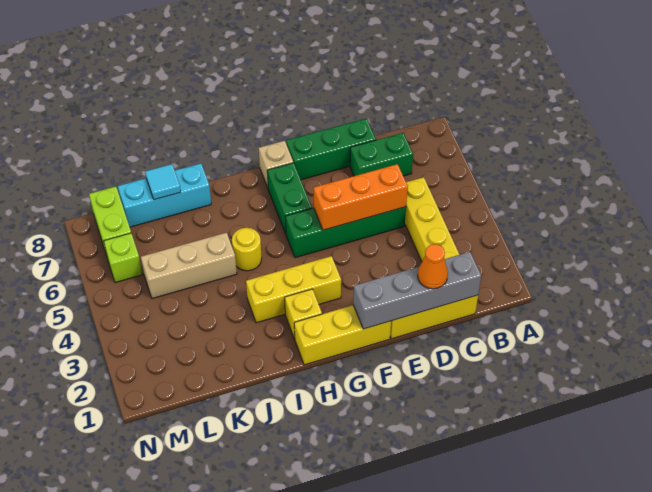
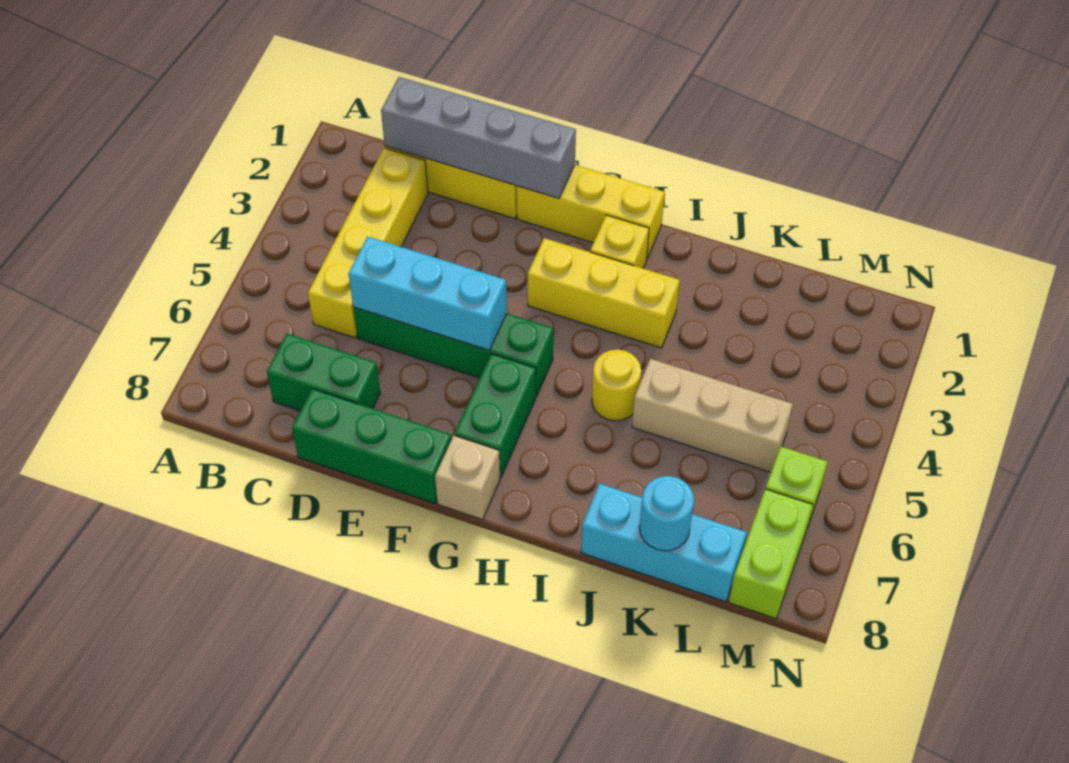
orange cone D1 level 3 -> none
orange brick D5:F5 level 2 -> cyan brick D5:F5 level 2
cyan tile K8 level 2 -> cyan round brick K8 level 2

